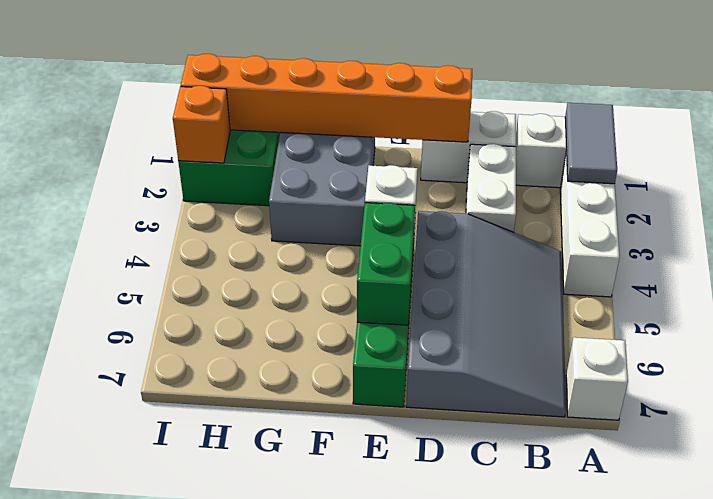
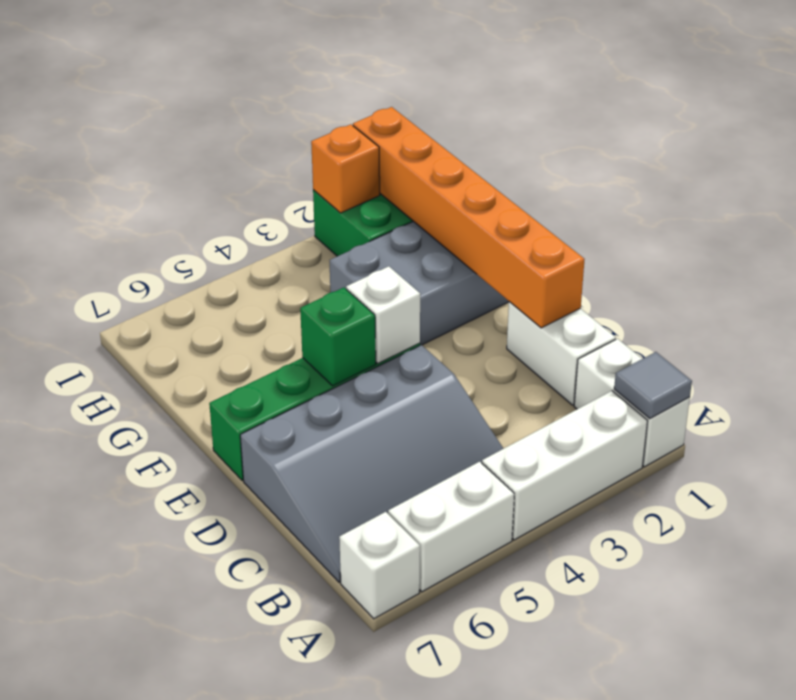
grey tile A1:A2 level 2 -> grey tile A1 level 2
white brick C2:C3 level 1 -> white brick A5:A6 level 1
green brick E5:E6 level 2 -> green brick E5 level 2

